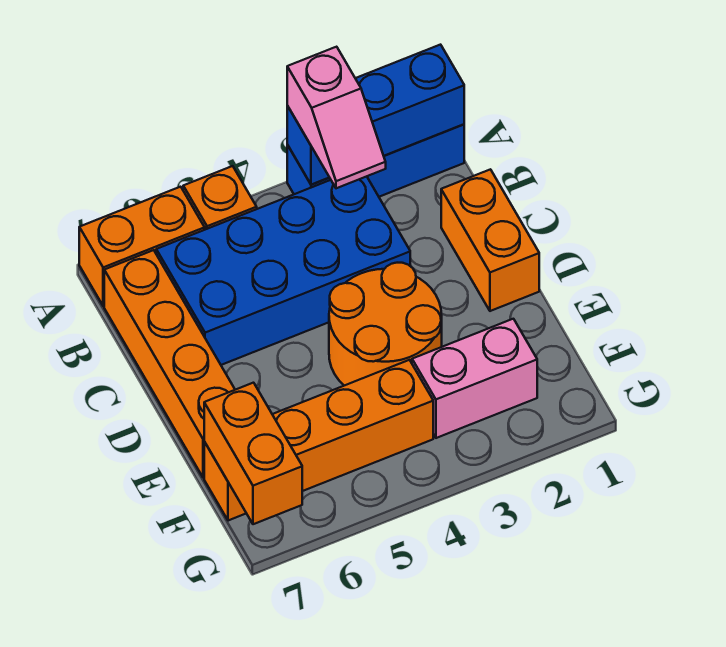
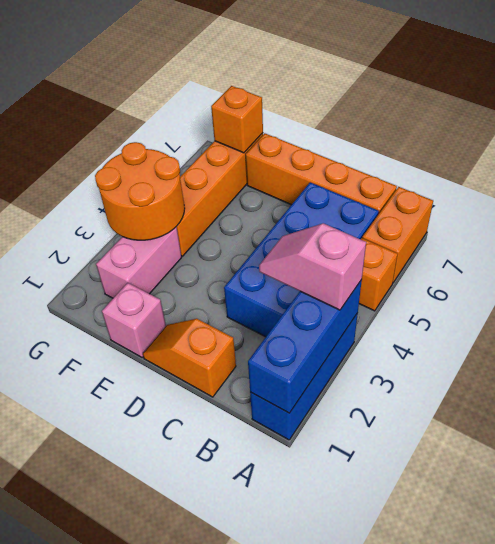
orange brick C1:D1 level 1 -> orange slope C1:D1 level 1 top C
orange round brick D3:E4 level 1 -> orange round brick F3:G4 level 2
none -> pink brick E1 level 1
orange brick F7:G7 level 2 -> orange brick F7 level 2

